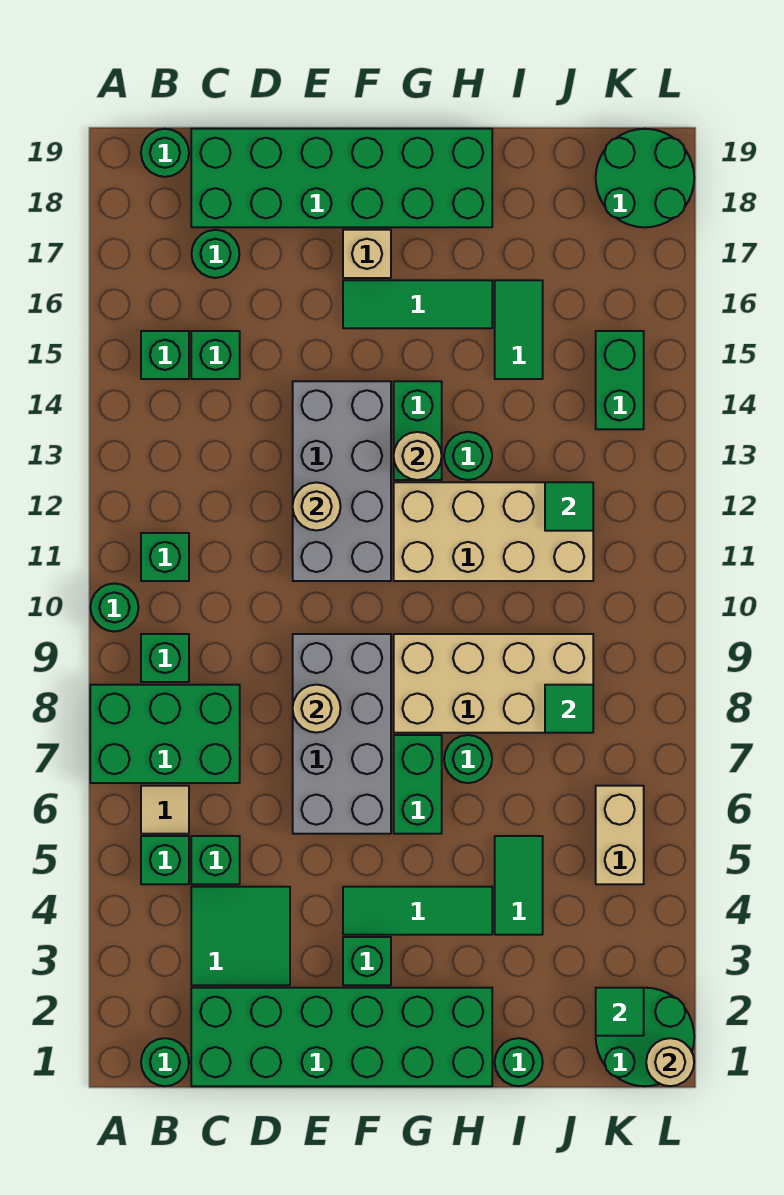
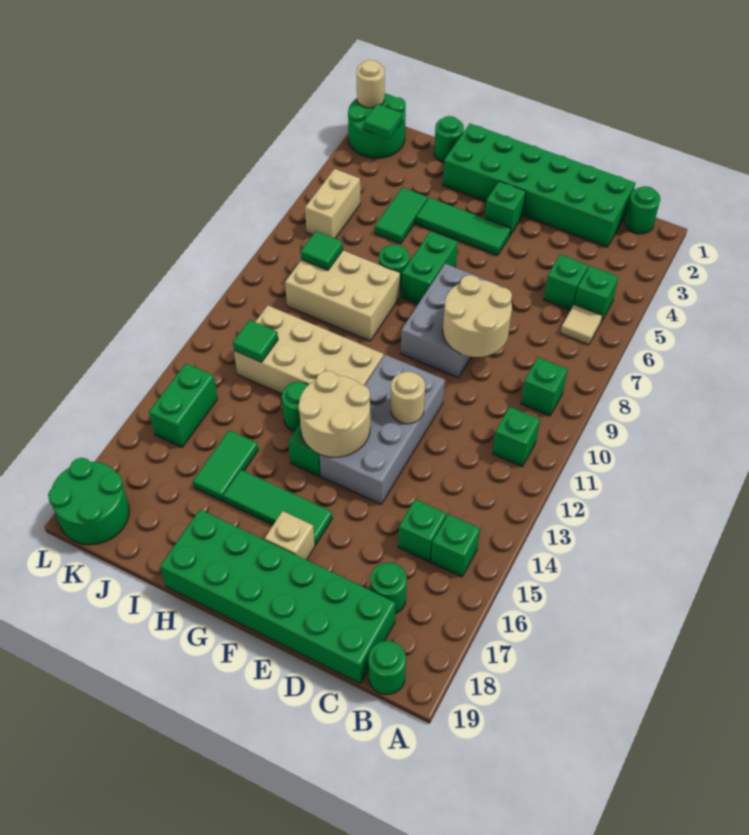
green brick A7:C8 level 1 -> none
green round brick A10 level 1 -> none
green tile C3:D4 level 1 -> none
grey brick E6:F9 level 1 -> grey brick E7:F9 level 1
tan round brick E8 level 2 -> tan round brick D8:E9 level 2
tan brick G8:J9 level 1 -> tan brick H8:J9 level 1
tan round brick G13 level 2 -> tan round brick F13:G14 level 2

